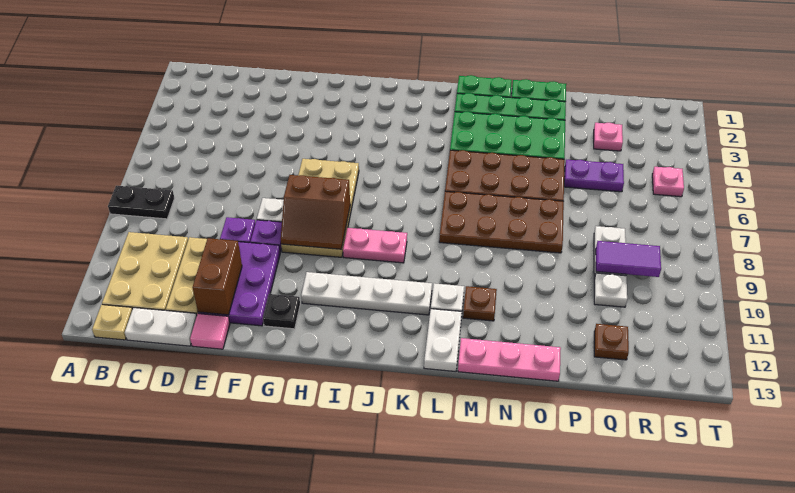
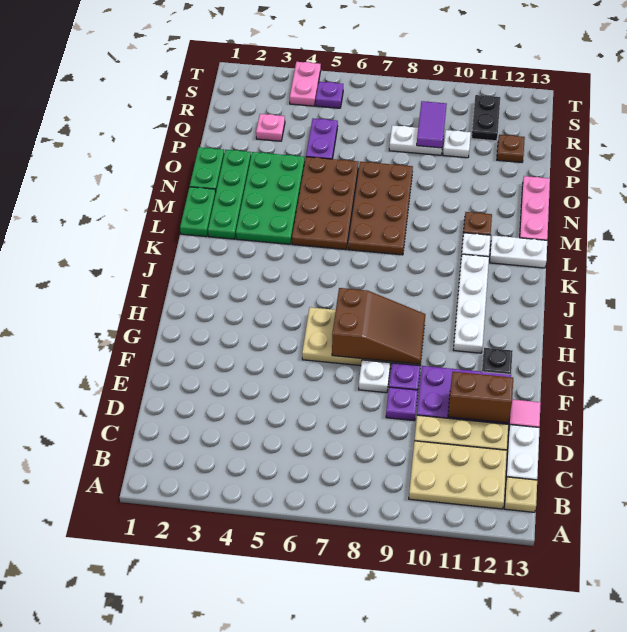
black plate A8:B8 level 1 -> black plate R11:S11 level 1
brown slope G8:H9 level 2 top 8 -> brown slope G7:H9 level 2 top 7
pink plate I9:J9 level 1 -> pink plate S4:T4 level 1
pink plate S5 level 1 -> purple plate S5 level 1

